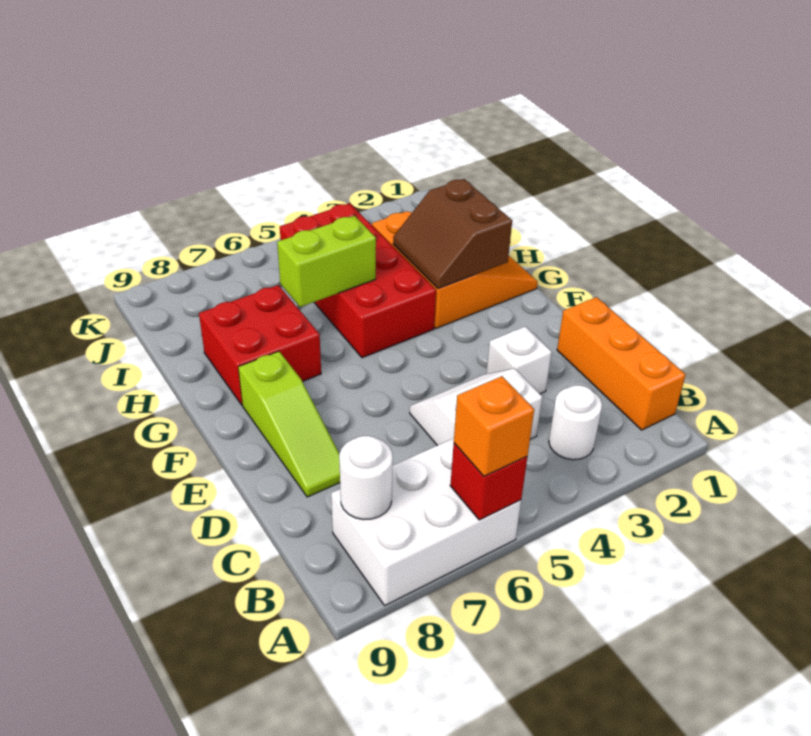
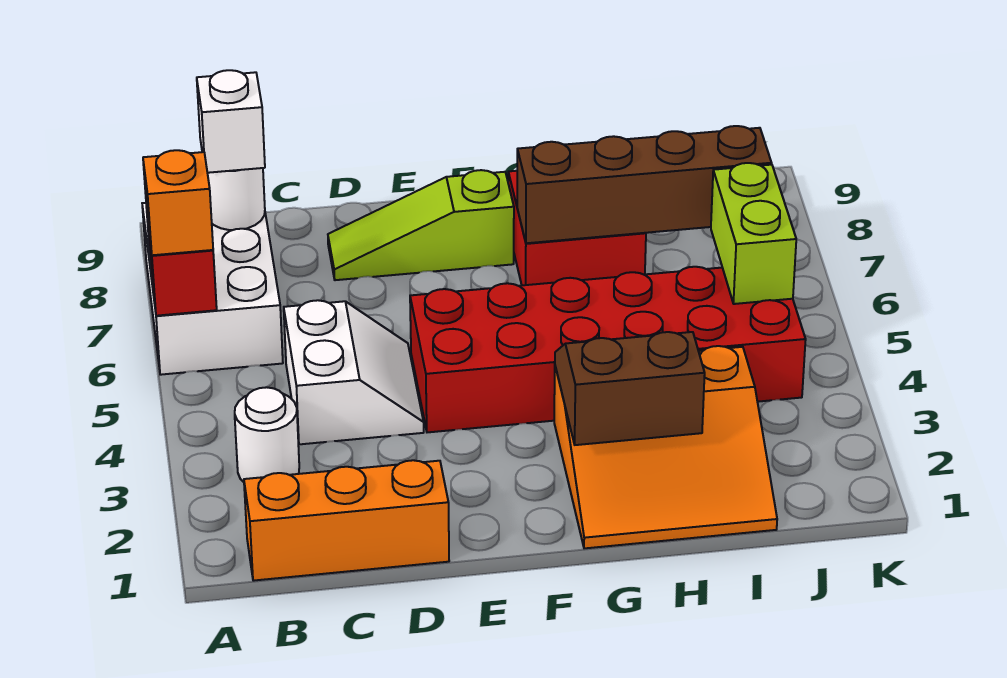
white brick D3 level 1 -> white brick B8 level 3
red brick G4:J5 level 1 -> red brick E4:J5 level 1
none -> brown brick G7:J7 level 2
lime brick H5:H6 level 2 -> lime brick J5:J6 level 2

